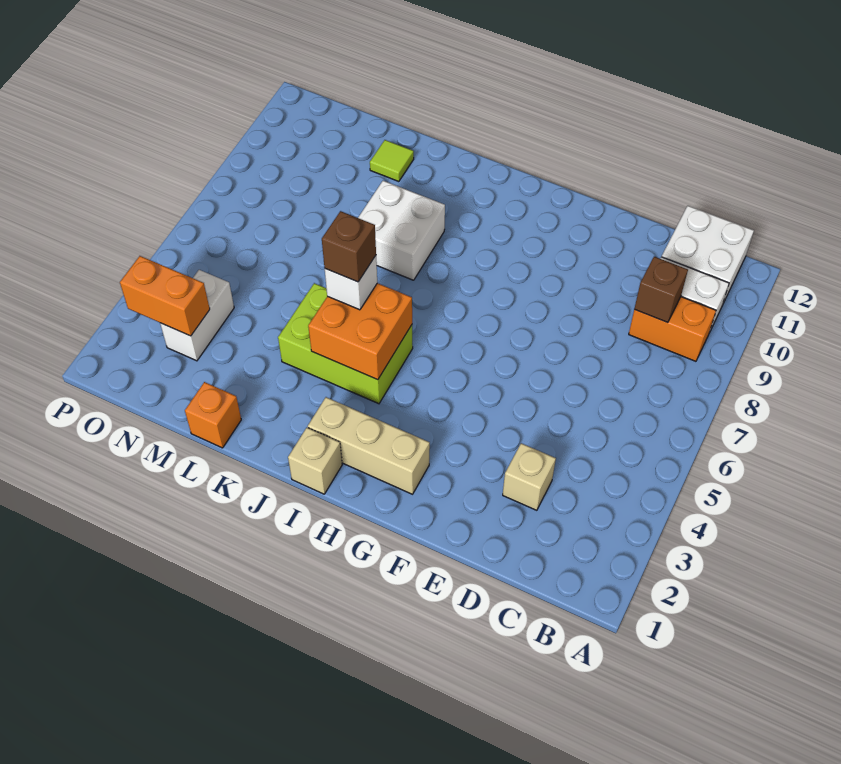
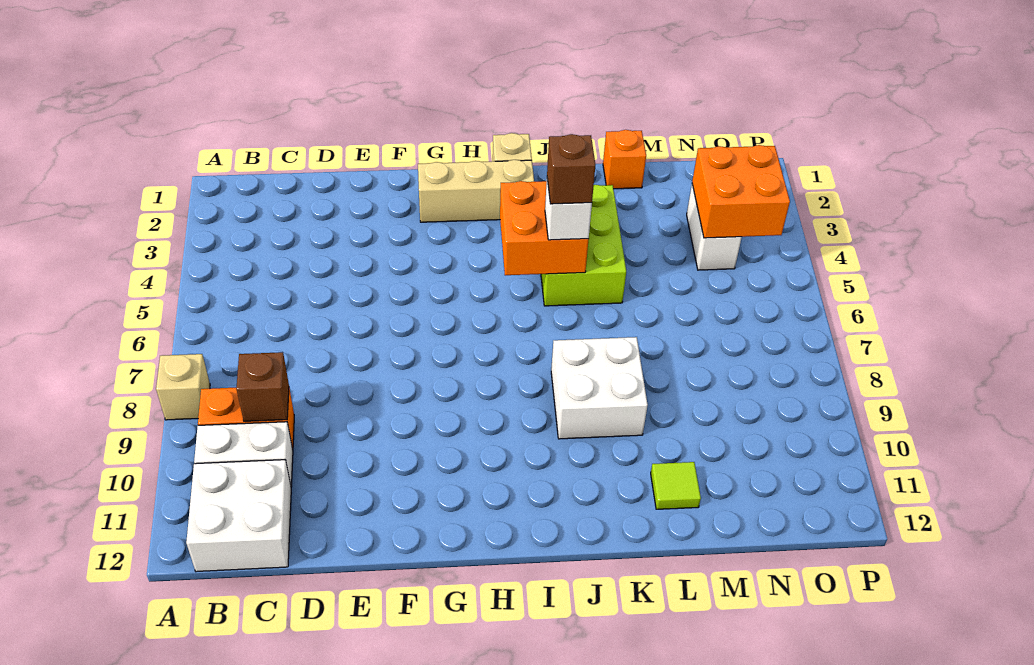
tan brick D3 level 1 -> tan brick A8 level 1
lime brick I4:K5 level 1 -> lime brick J3:K5 level 1
orange brick N3:O3 level 2 -> orange brick N3:O4 level 2

